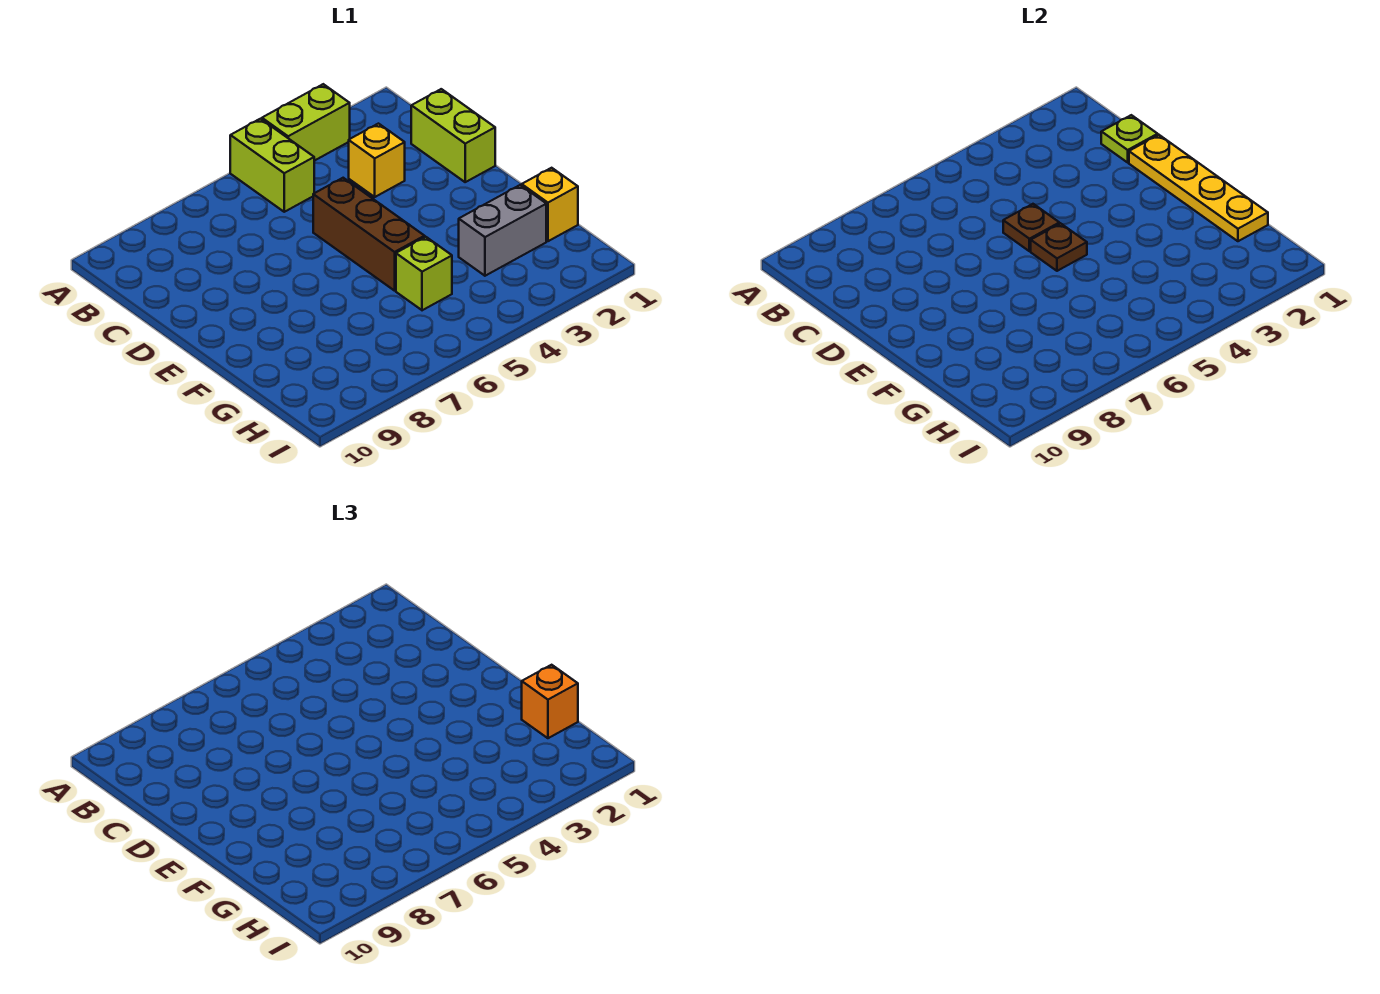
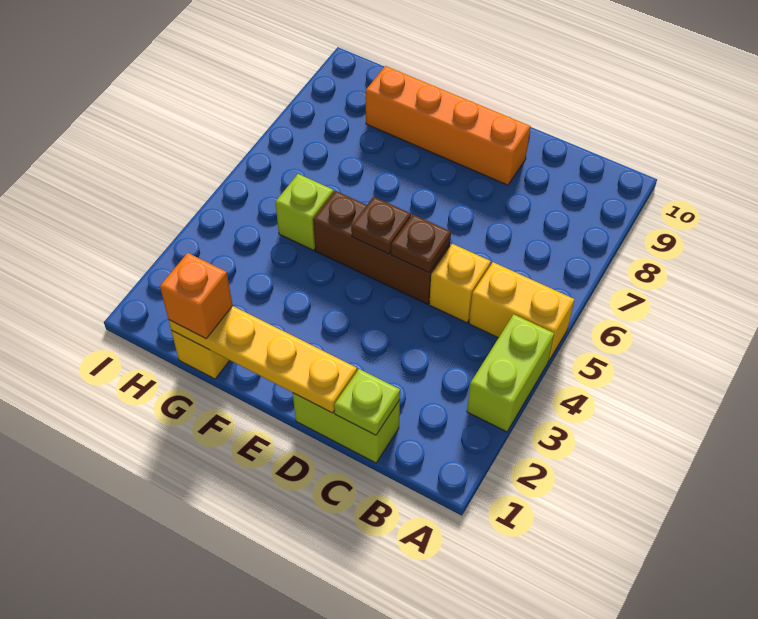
lime brick A5:B5 level 1 -> yellow brick A5:B5 level 1
yellow brick C3 level 1 -> yellow brick C5 level 1
none -> orange brick D9:G9 level 1
grey brick G2:G3 level 1 -> none

